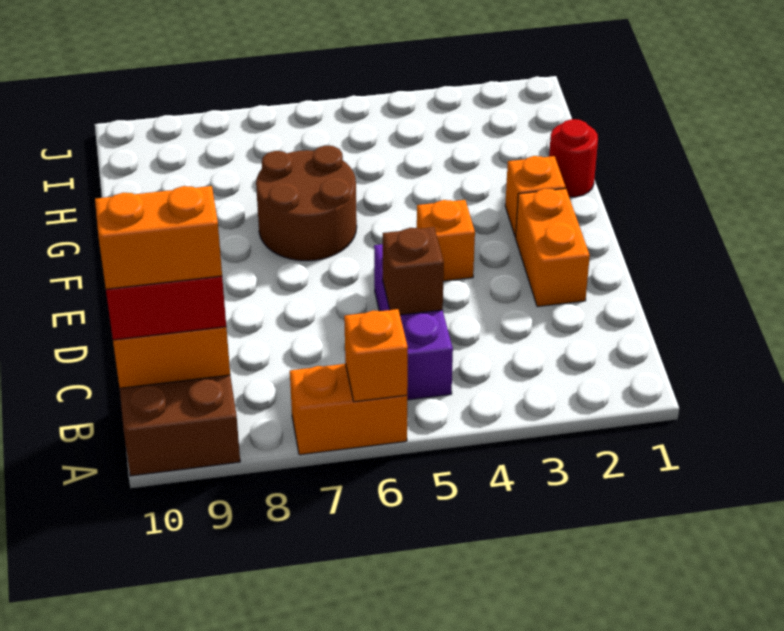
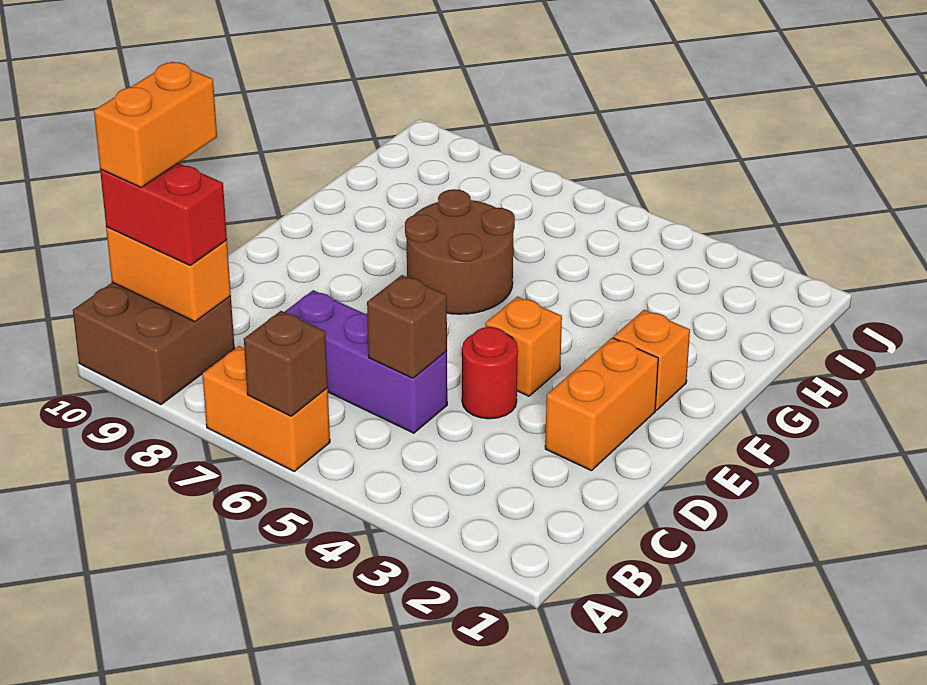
orange brick A6 level 2 -> brown brick A6 level 2
purple brick B5:D5 level 1 -> purple brick C5:C7 level 1
orange brick B9:B10 level 4 -> orange brick B10:C10 level 4
red round brick G1 level 1 -> red round brick D4 level 1

